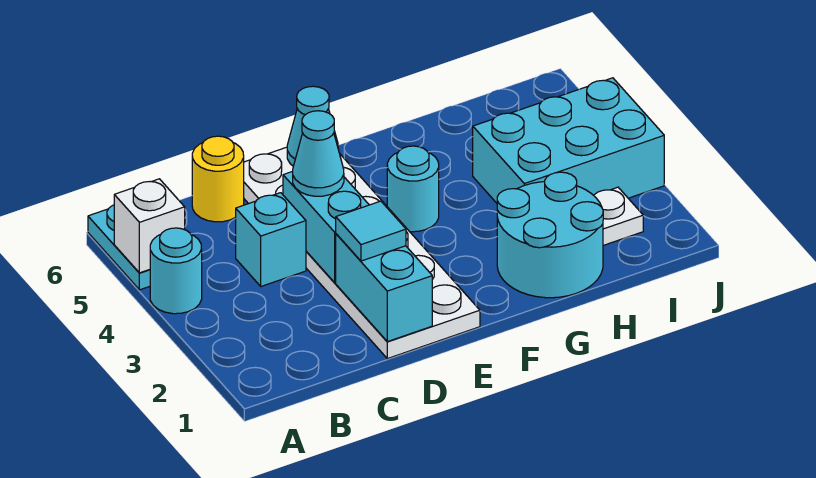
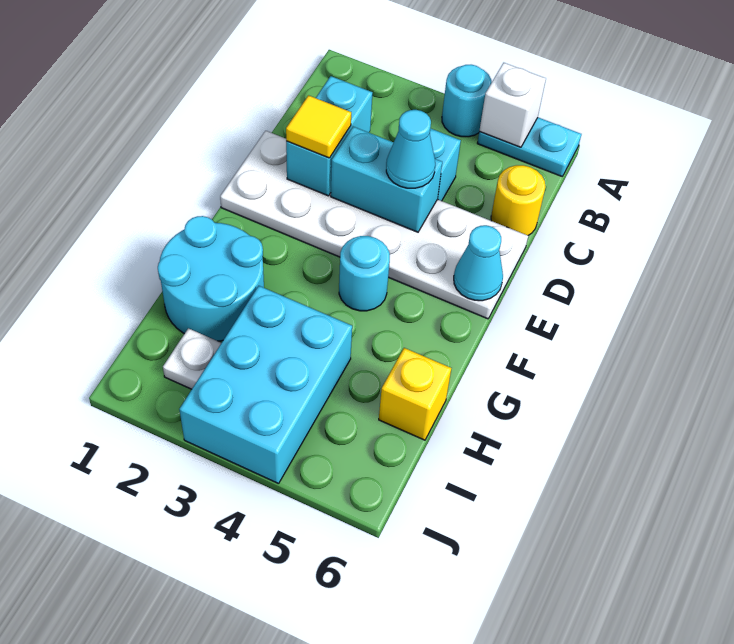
cyan brick D1:D2 level 2 -> cyan brick C2:D2 level 2
cyan tile D2 level 3 -> yellow tile D2 level 3
none -> yellow brick H6 level 1

